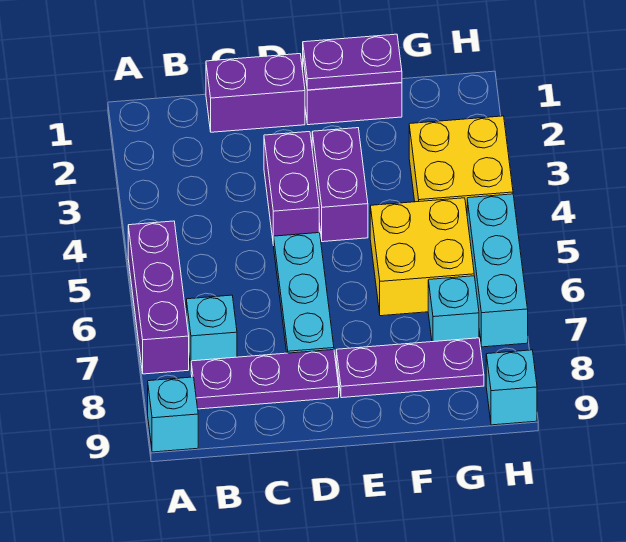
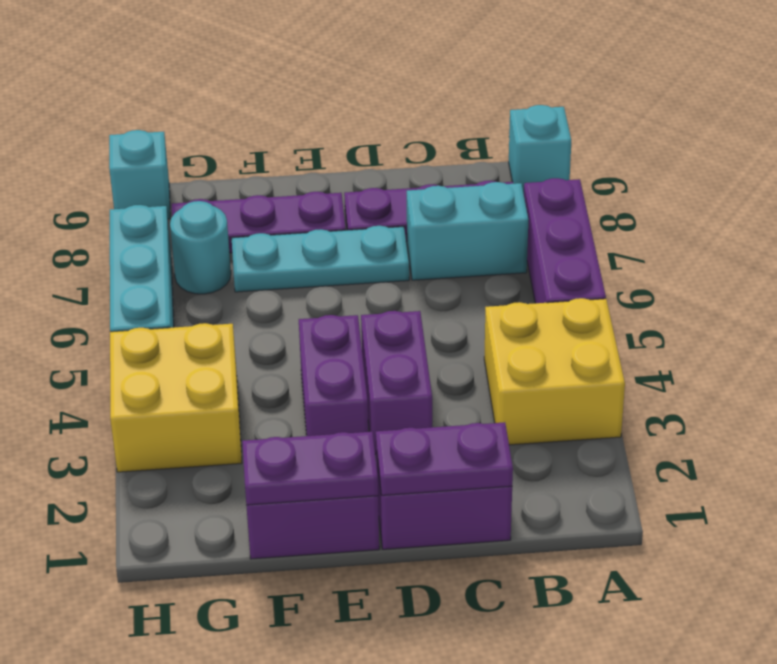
cyan brick B7 level 1 -> cyan brick B7:C7 level 1
none -> purple plate C1:D1 level 2
cyan plate D5:D7 level 1 -> cyan plate D7:F7 level 1
yellow brick F5:G6 level 1 -> yellow brick A3:B4 level 1
cyan brick G7 level 1 -> cyan round brick G7 level 1

